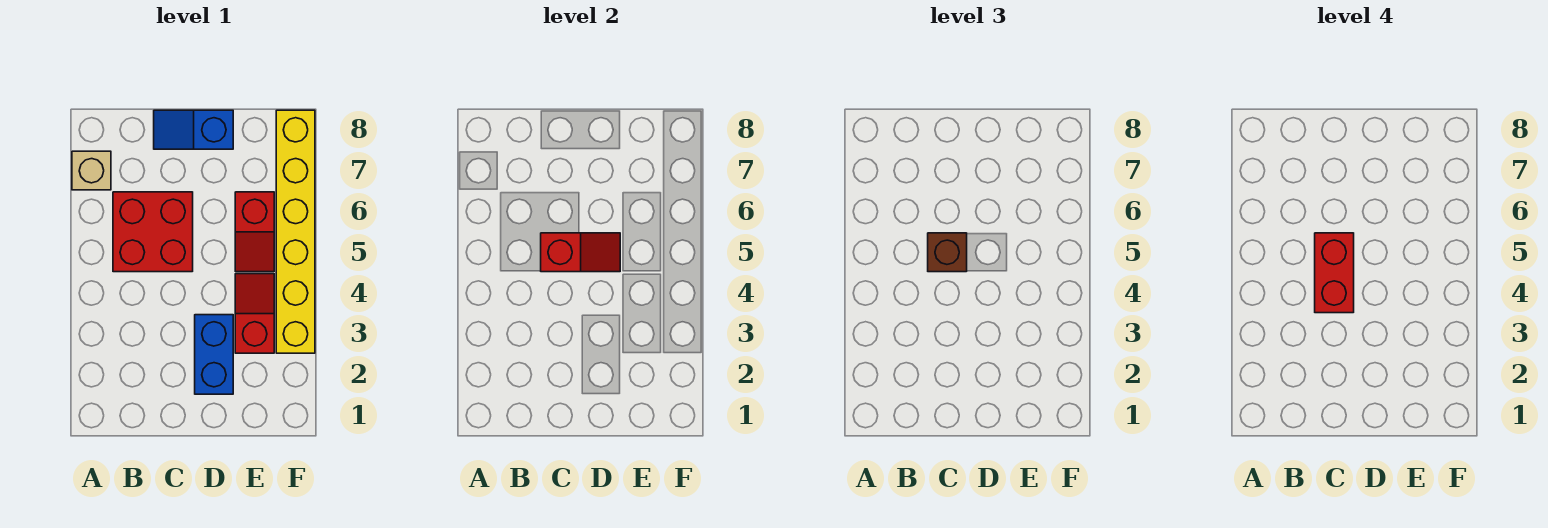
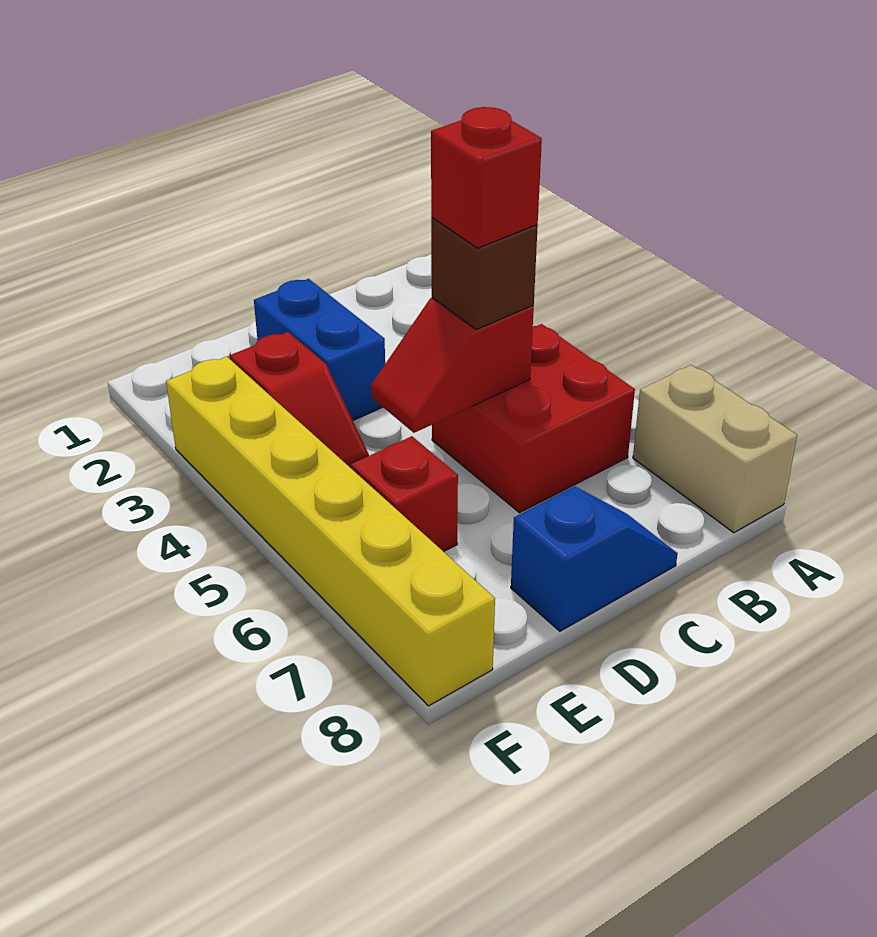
tan brick A7 level 1 -> tan brick A7:A8 level 1
red brick C4:C5 level 4 -> red brick C5 level 4

